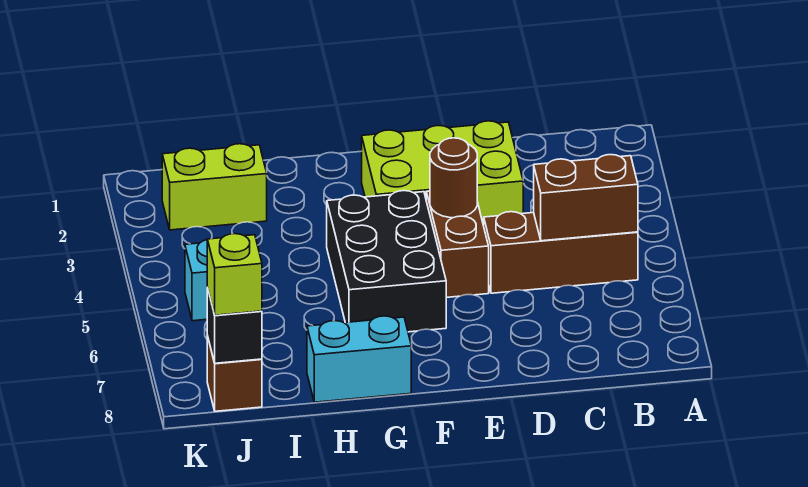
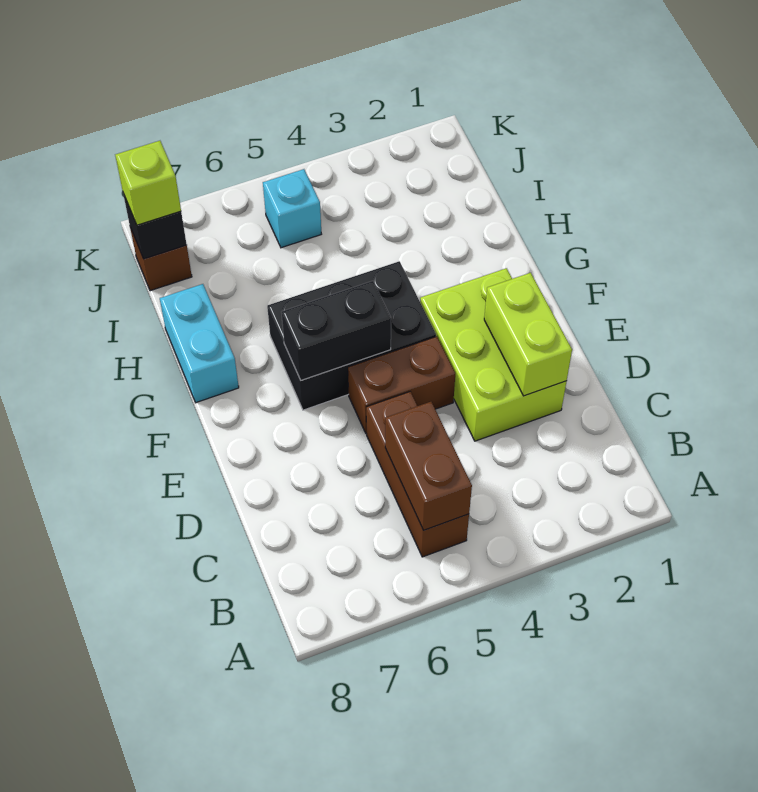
brown round brick E4 level 2 -> none
none -> black brick F5:F6 level 2
lime brick I2:J2 level 1 -> lime brick D2:E2 level 2

